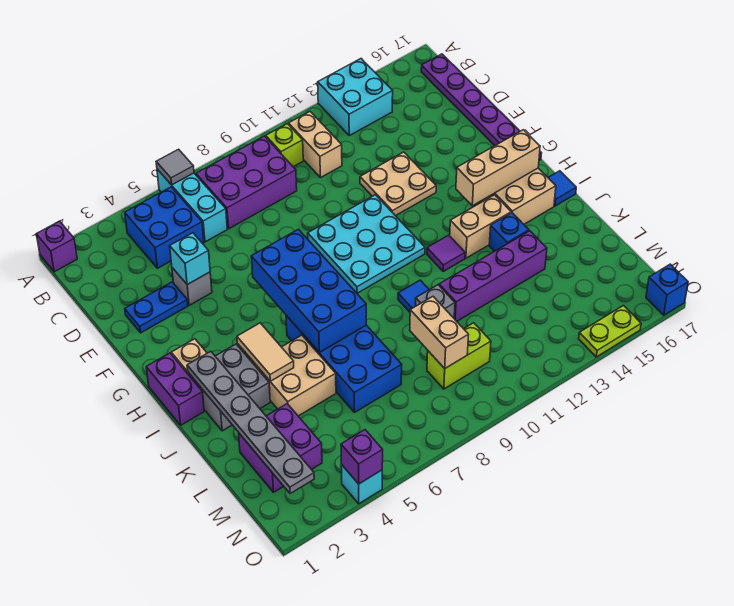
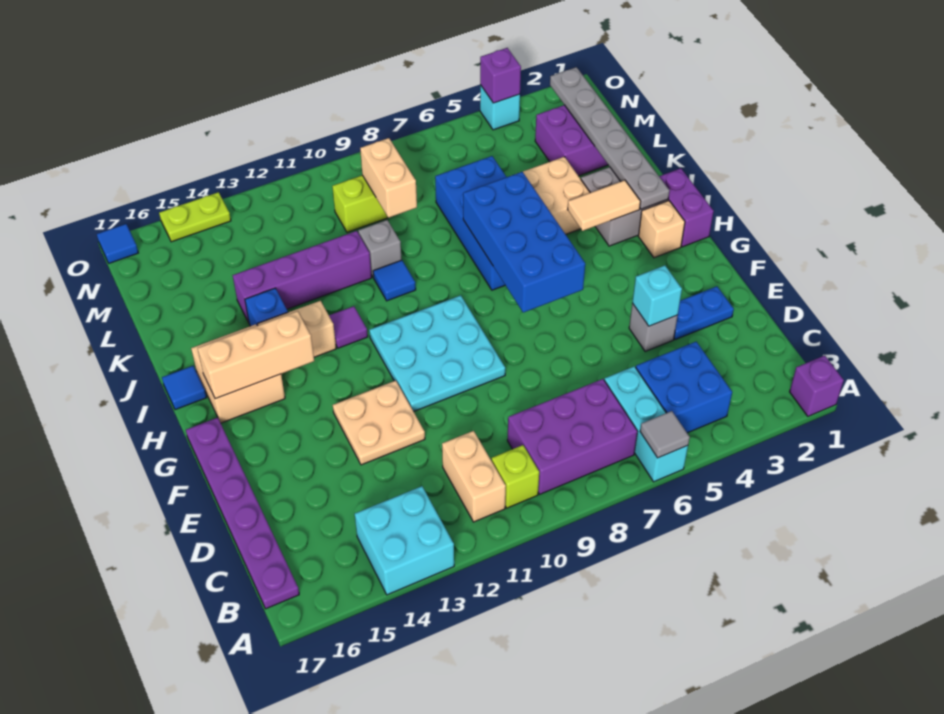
tan tile I4:J4 level 2 -> tan tile I3:I4 level 2
blue brick O17 level 1 -> blue tile O17 level 1

